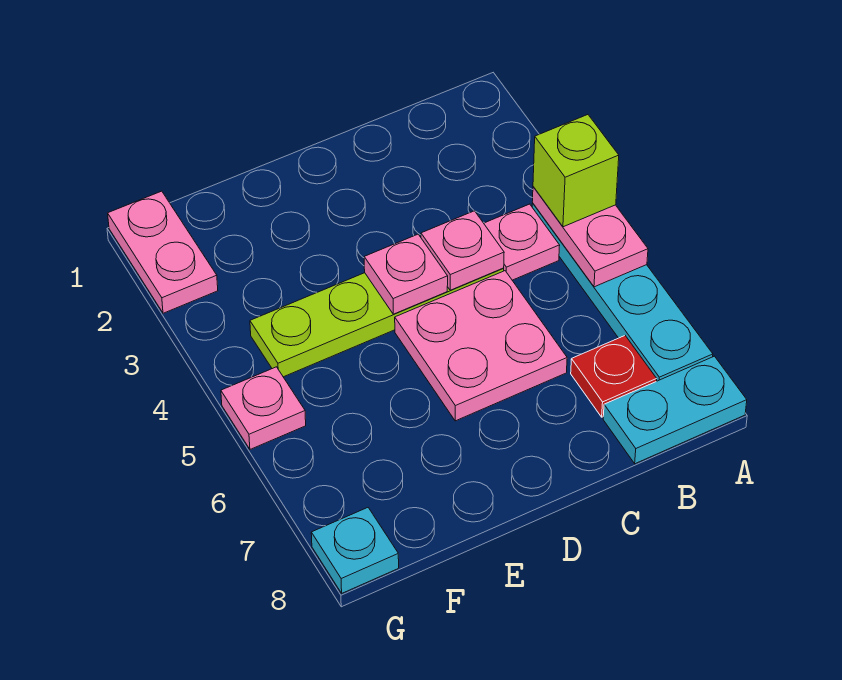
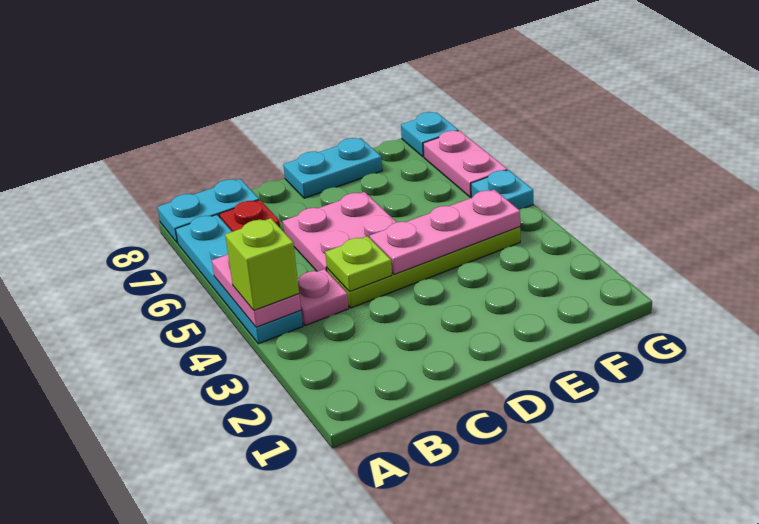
pink plate C4 level 2 -> lime plate C4 level 2
pink plate D4 level 2 -> pink plate D4:F4 level 2
none -> cyan plate D8:E8 level 1
pink plate G1:G2 level 1 -> pink plate G6:G7 level 1
pink plate G5 level 1 -> cyan plate G5 level 1

